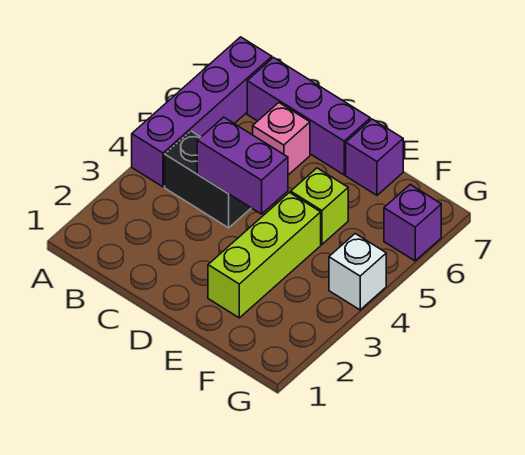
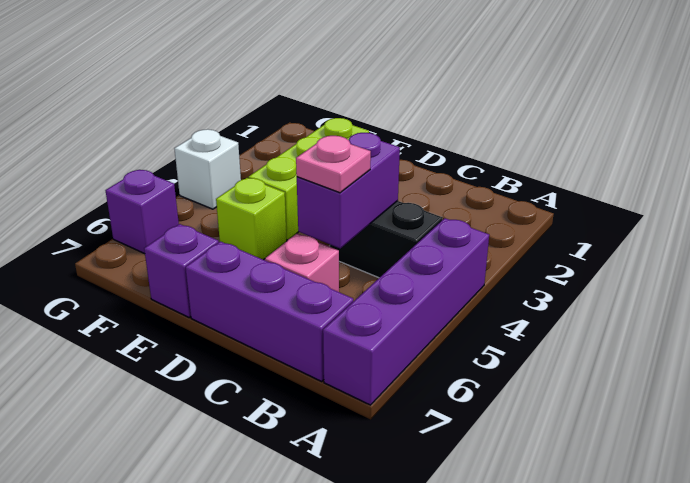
purple brick C4:D4 level 2 -> purple brick C4:C5 level 2
none -> pink plate C5 level 3

